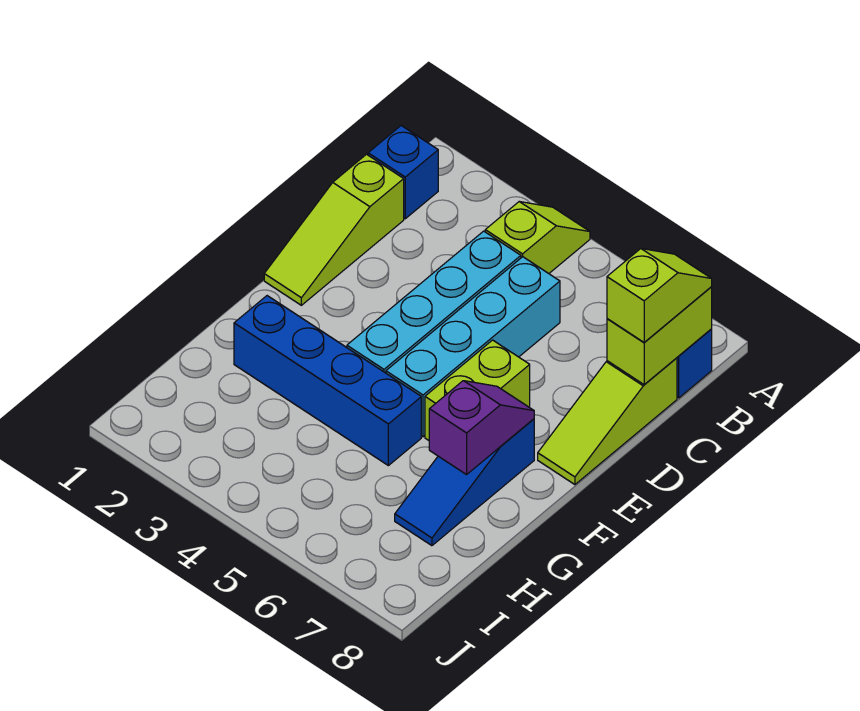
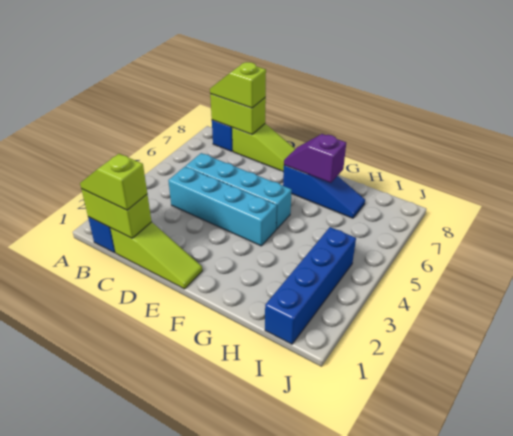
lime slope A4:B4 level 1 top B -> lime slope B1:C1 level 3 top C
lime brick E6:F6 level 1 -> lime brick B1:C1 level 2
blue brick G2:G5 level 1 -> blue brick I1:I4 level 1

